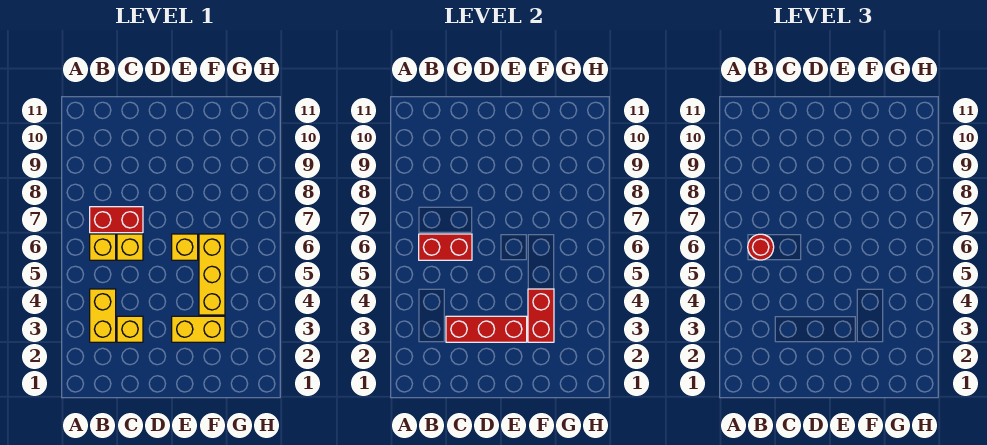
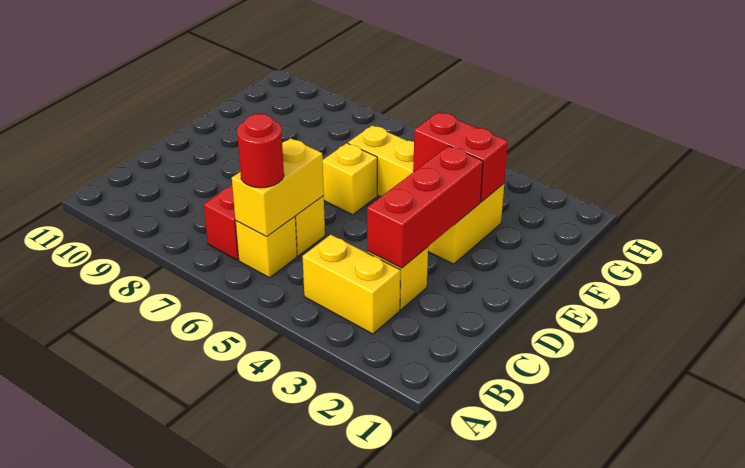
red brick B6:C6 level 2 -> yellow brick B6:C6 level 2

